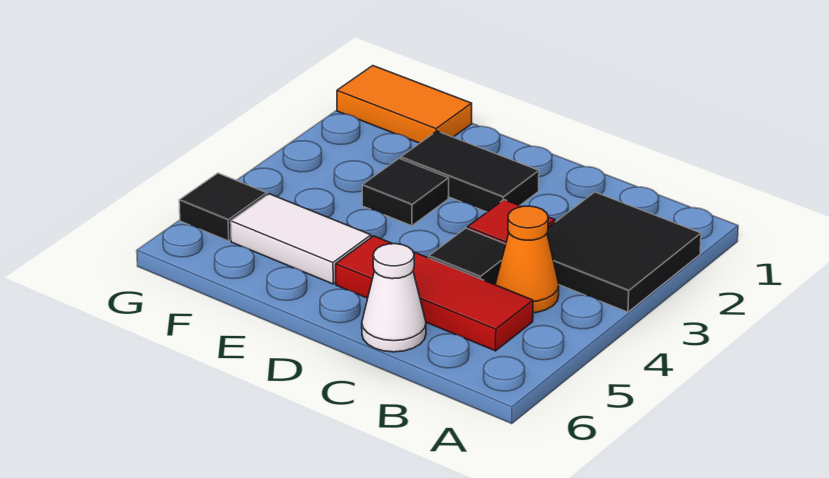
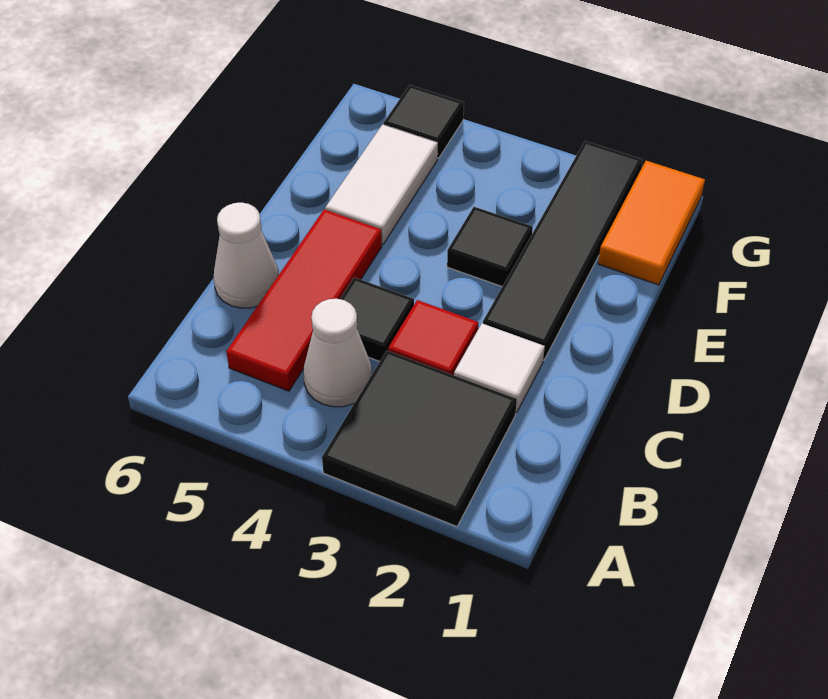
orange cone B4 level 1 -> white cone B4 level 1
none -> white tile C2 level 1
black tile D2:E2 level 1 -> black tile D2:G2 level 1

